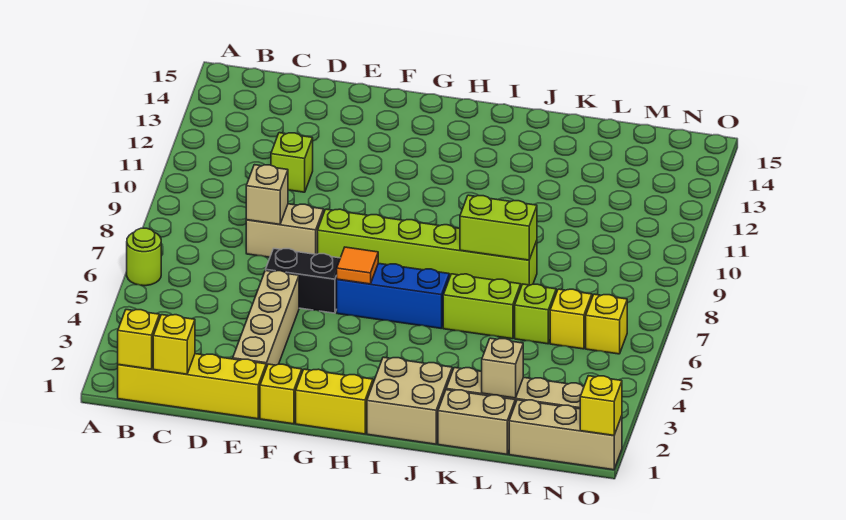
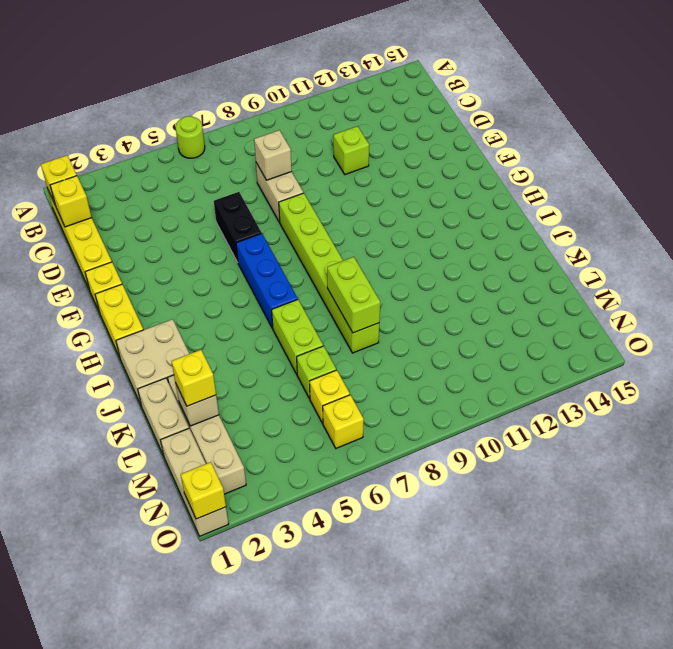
tan brick E2:E5 level 1 -> none
orange tile G6 level 2 -> none
none -> yellow brick L2 level 3

